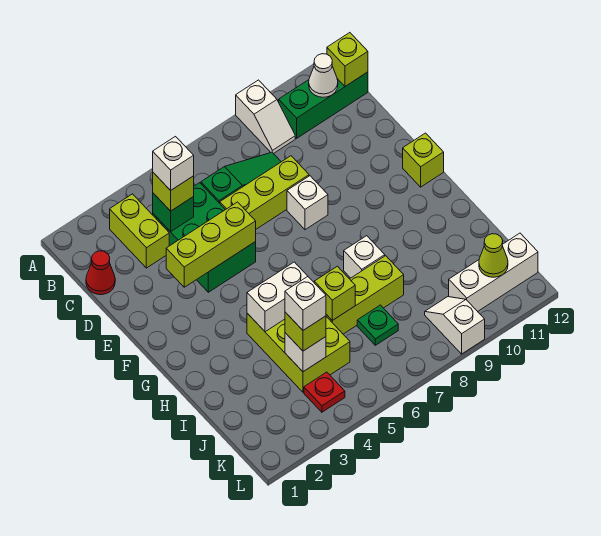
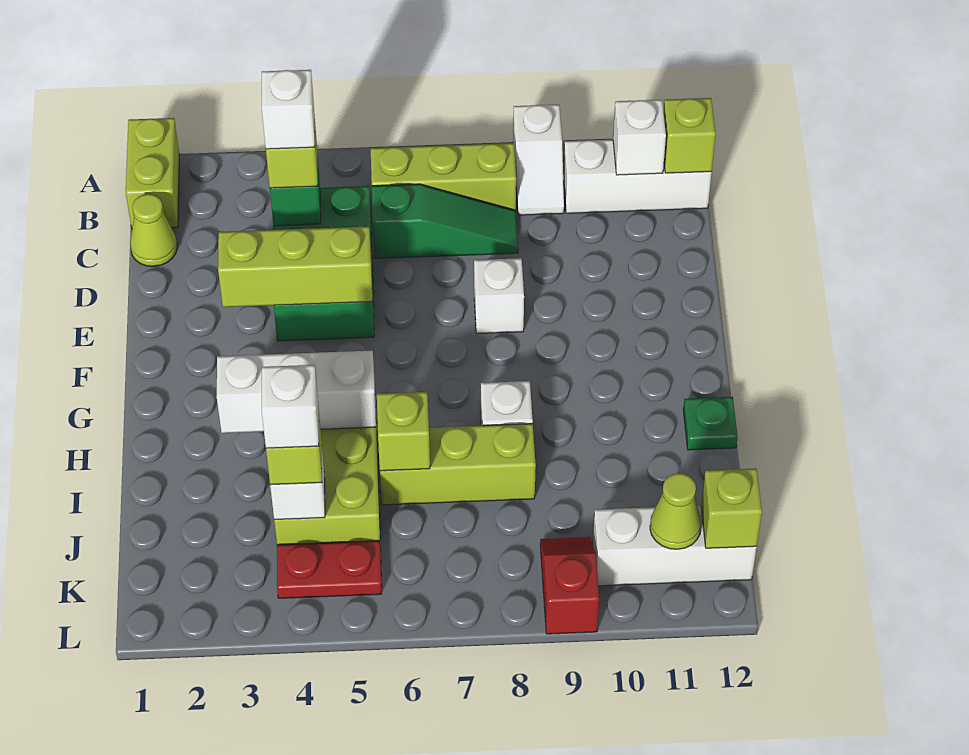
lime brick B3:C3 level 1 -> lime brick A1:B1 level 1
green brick B10:B12 level 1 -> white brick B10:B12 level 1
white cone B11 level 2 -> white brick B11 level 2
red cone C1 level 1 -> lime cone C1 level 1
lime brick D6:D8 level 1 -> lime brick B6:B8 level 1
lime brick F12 level 1 -> lime brick K12 level 2
white brick H4:H5 level 2 -> white brick H3:H5 level 2
green plate J7 level 1 -> green plate H12 level 1
red plate K4 level 1 -> red plate K4:K5 level 1
white slope K9:L9 level 1 top L -> red slope K9:L9 level 1 top L

